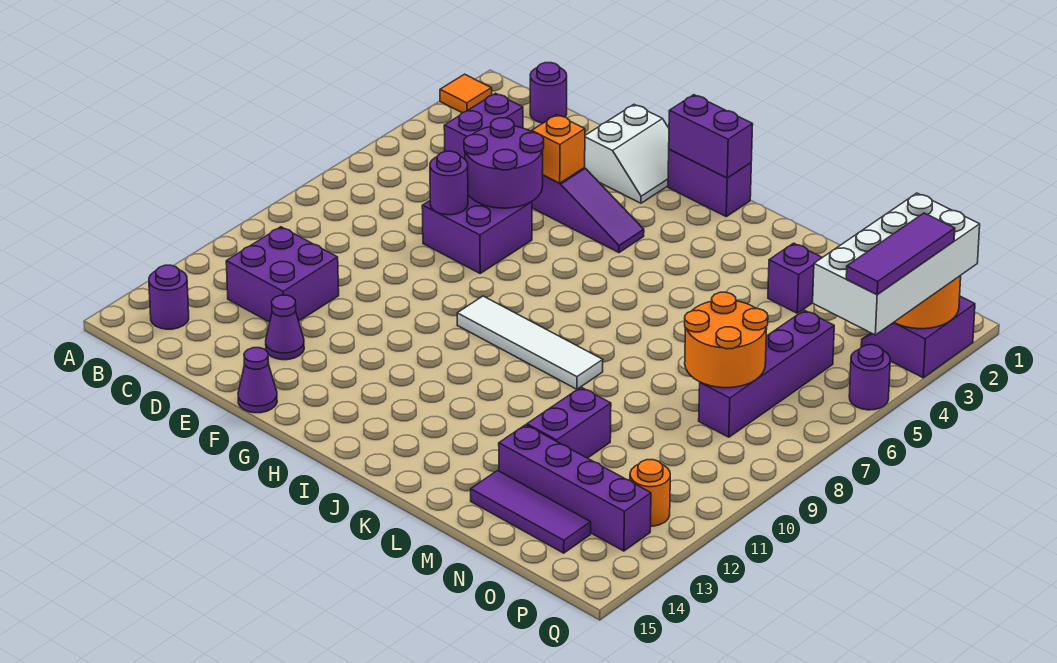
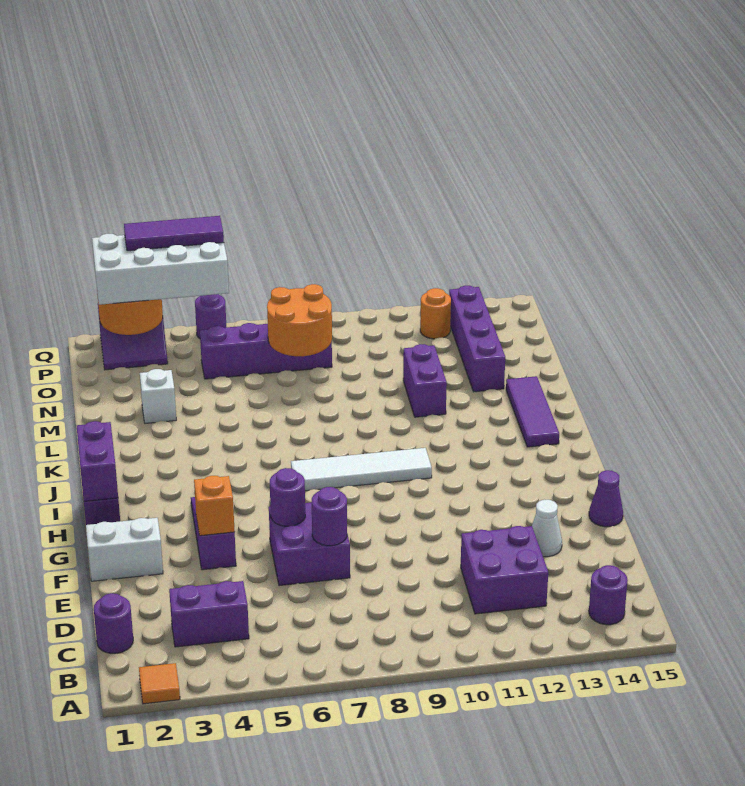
purple round brick E5:F6 level 2 -> purple round brick F6 level 2
purple cone E13 level 1 -> white cone E13 level 1
white tile H9:K9 level 1 -> white tile I7:I10 level 1
purple brick M3 level 1 -> white brick M3 level 1
purple brick M11:M12 level 1 -> purple brick L11:M11 level 1
purple tile M14:O14 level 1 -> purple tile J14:L14 level 1

